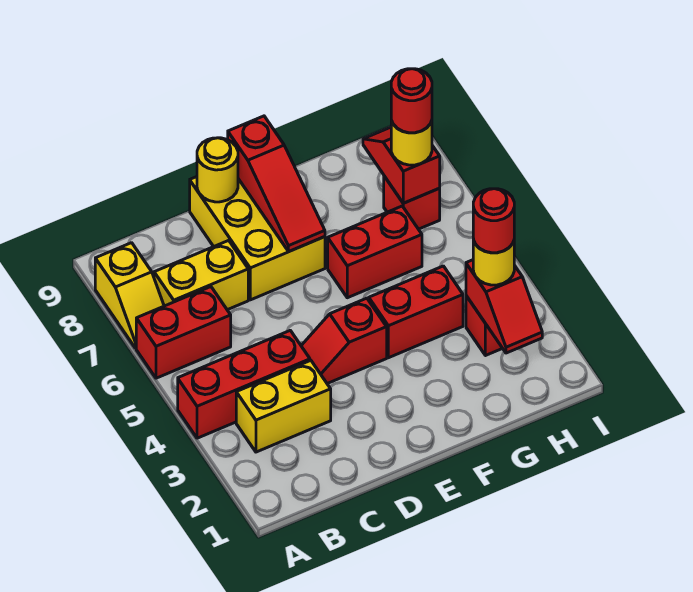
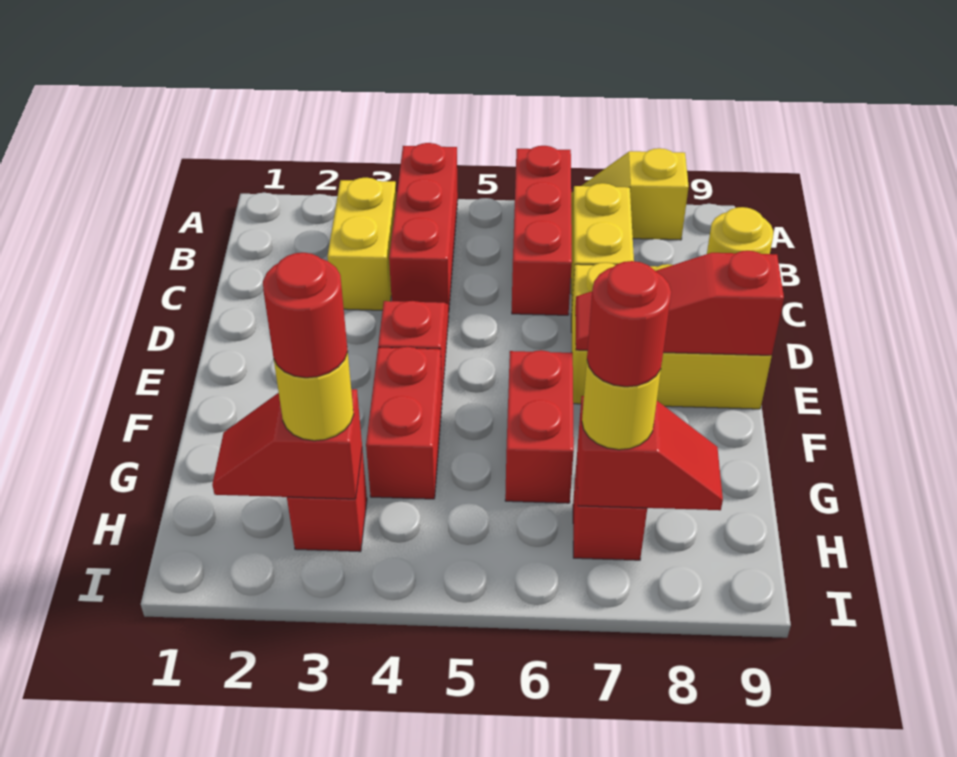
red brick A6:B6 level 1 -> red brick A6:C6 level 1

